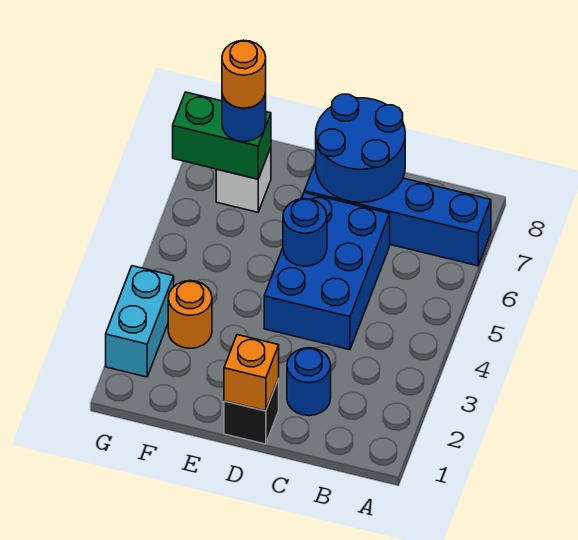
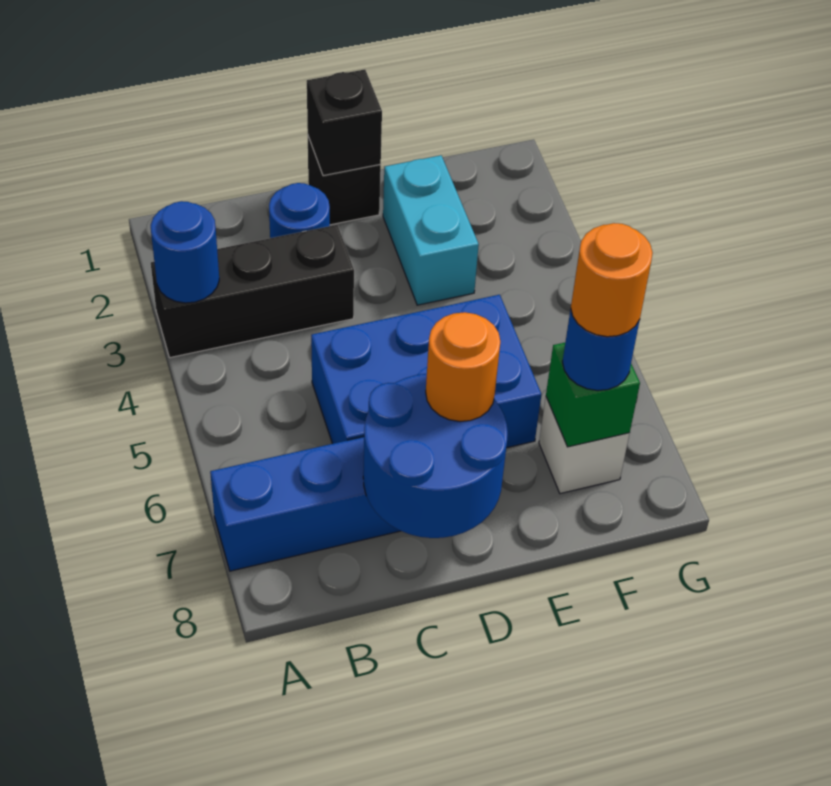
none -> black brick A3:C3 level 1
blue brick C4:D6 level 1 -> blue brick C5:E6 level 1
orange brick D1 level 2 -> black brick D1 level 2
blue round brick D5 level 2 -> blue round brick A3 level 2
orange round brick F3 level 1 -> orange round brick D7 level 3
green brick F7:G7 level 2 -> green brick F7 level 2
cyan brick G2:G3 level 1 -> cyan brick E2:E3 level 1

